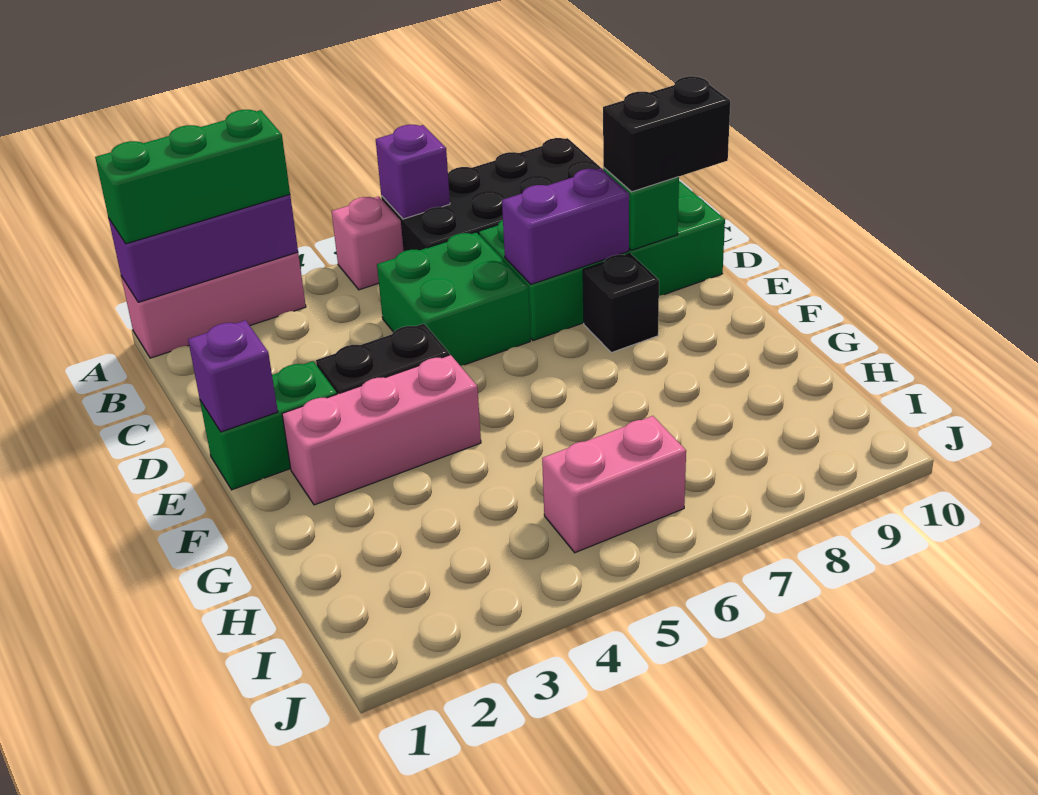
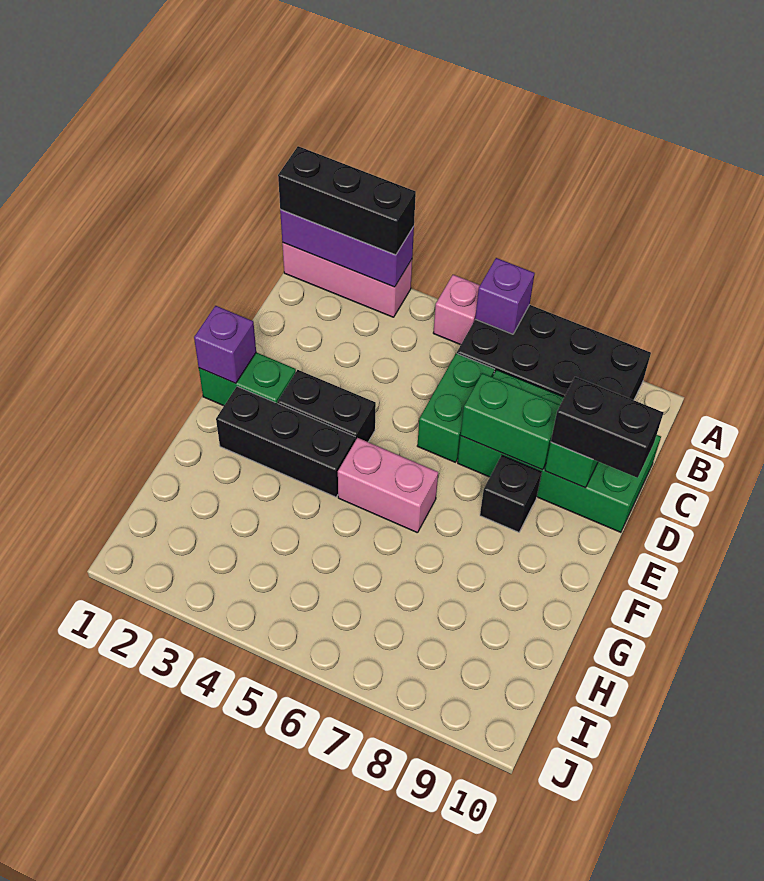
green brick A1:A3 level 3 -> black brick A1:A3 level 3
green brick C5:D6 level 1 -> green brick C6:D6 level 1
purple brick D7:D8 level 2 -> green brick D7:D8 level 2
pink brick F2:F4 level 1 -> black brick F2:F4 level 1
pink brick I5:I6 level 1 -> pink brick F5:F6 level 1

